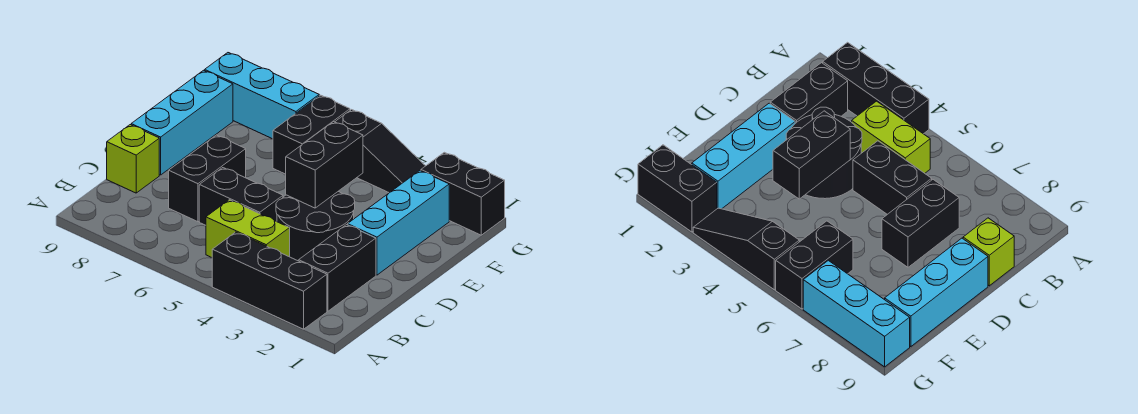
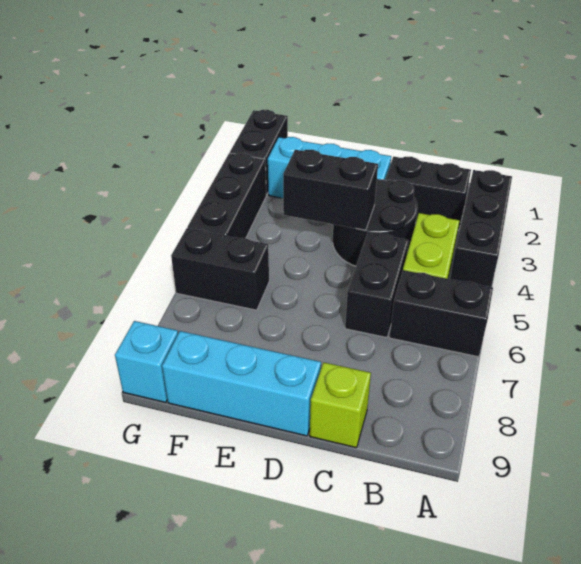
black brick C7:D7 level 1 -> black brick A6:B6 level 1
black slope G3:G5 level 1 top 5 -> black brick G3:G5 level 1
cyan brick G7:G9 level 1 -> cyan brick G9 level 1

